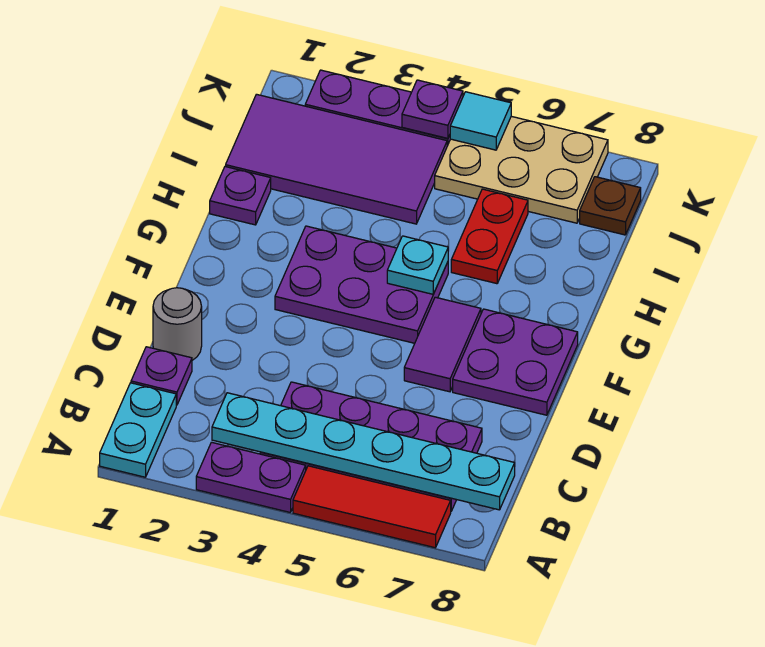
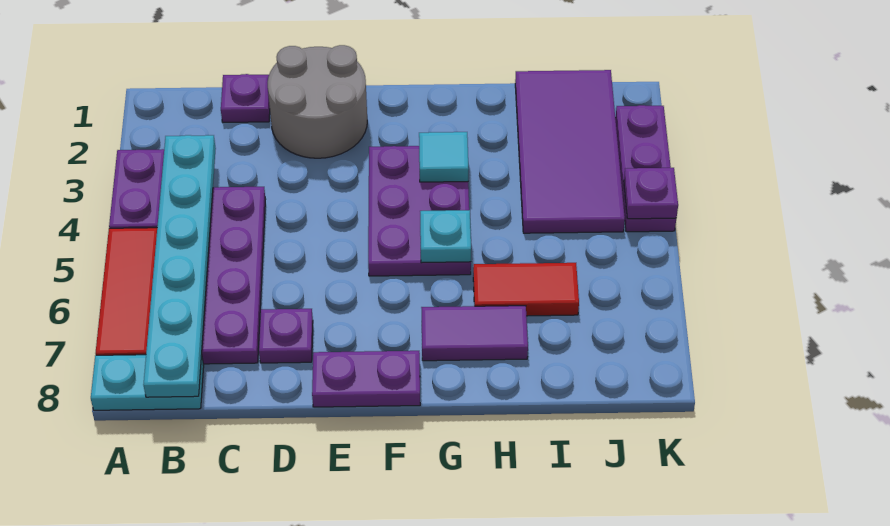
cyan plate A1:B1 level 1 -> cyan plate A8:B8 level 1
grey round brick D1 level 1 -> grey round brick D1:E2 level 1
purple tile E6:F6 level 1 -> purple tile G7:H7 level 1
purple plate E7:F8 level 1 -> purple plate E8:F8 level 1
purple plate H1 level 1 -> purple plate D7 level 1
red plate H6:I6 level 1 -> red tile H6:I6 level 1
tan plate J5:K7 level 1 -> none
brown plate J8 level 1 -> none
cyan tile K5 level 2 -> cyan tile G3 level 2

